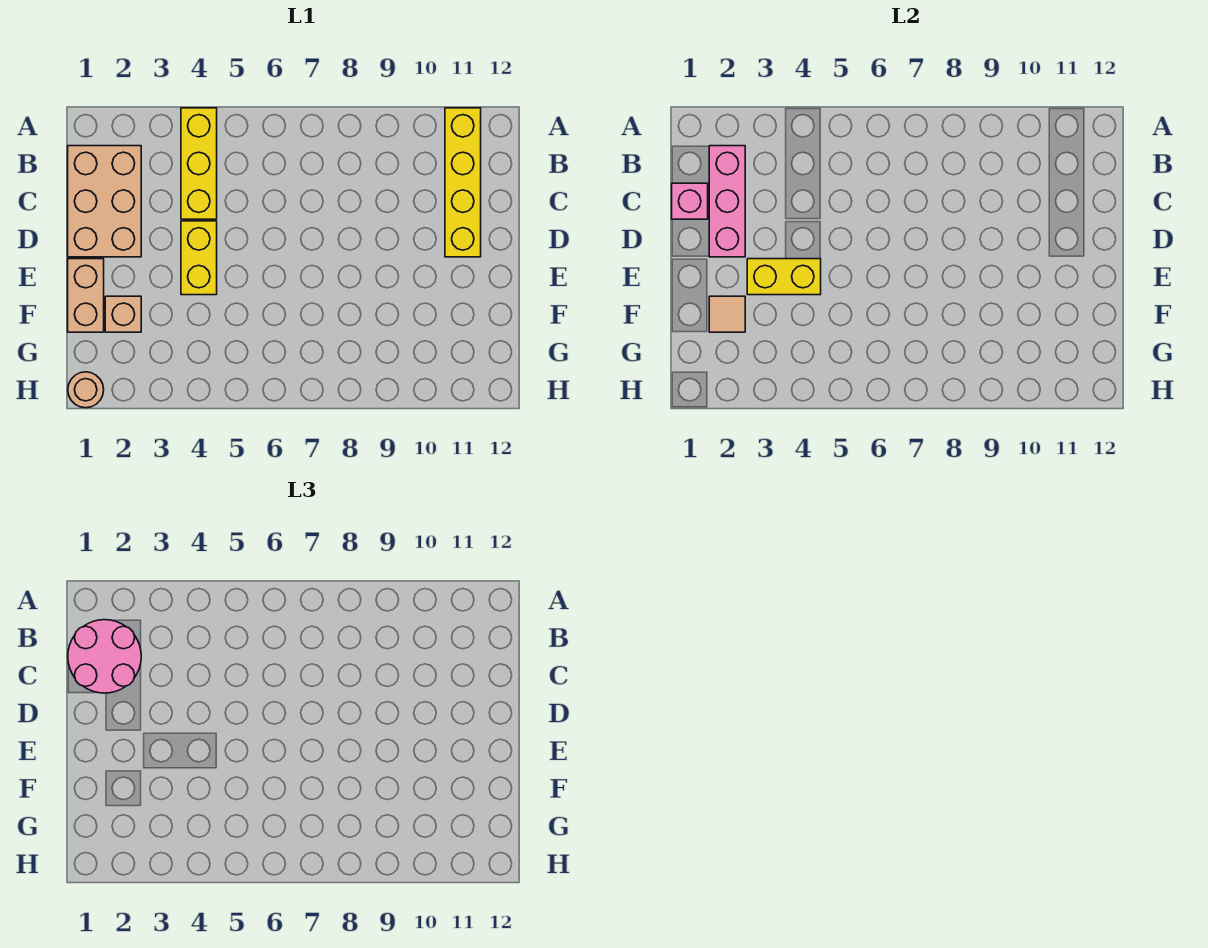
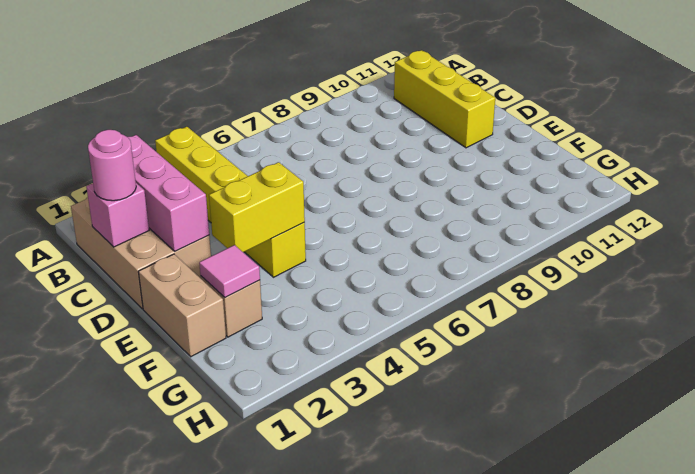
yellow brick A11:D11 level 1 -> yellow brick B11:D11 level 1
pink round brick B1:C2 level 3 -> pink round brick C1 level 3
tan tile F2 level 2 -> pink tile F2 level 2
tan round brick H1 level 1 -> none

